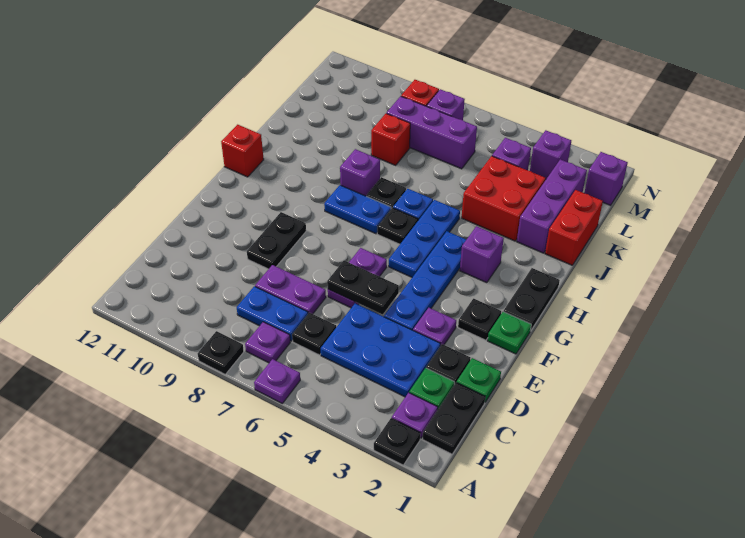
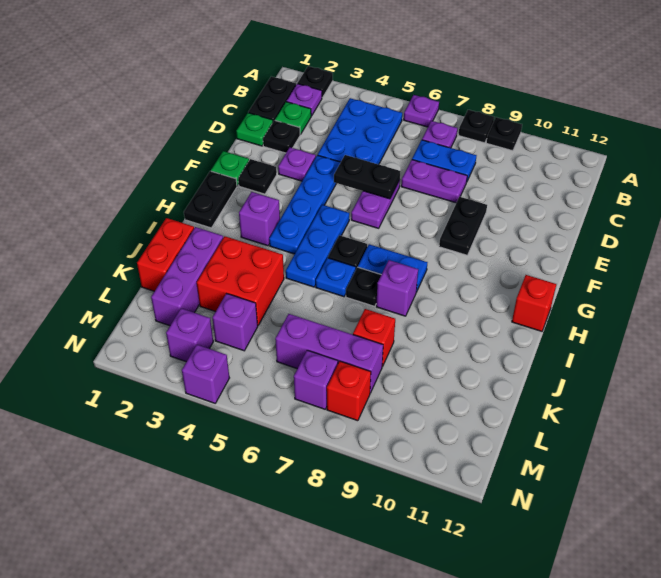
blue plate C3:D5 level 1 -> blue plate B4:D5 level 1
black plate C6 level 1 -> black plate A9 level 1
purple brick M1 level 1 -> purple brick N4 level 1

